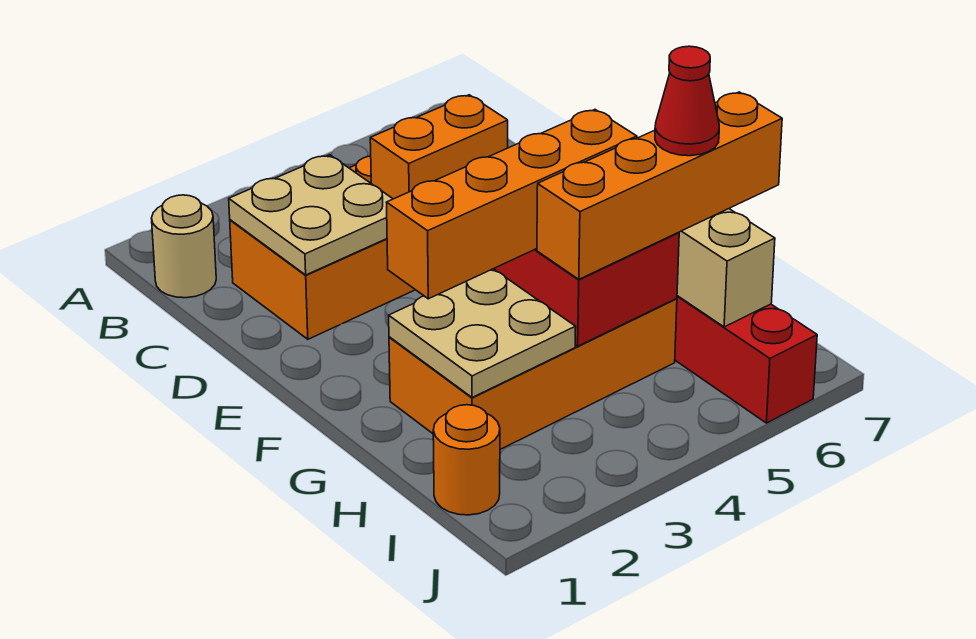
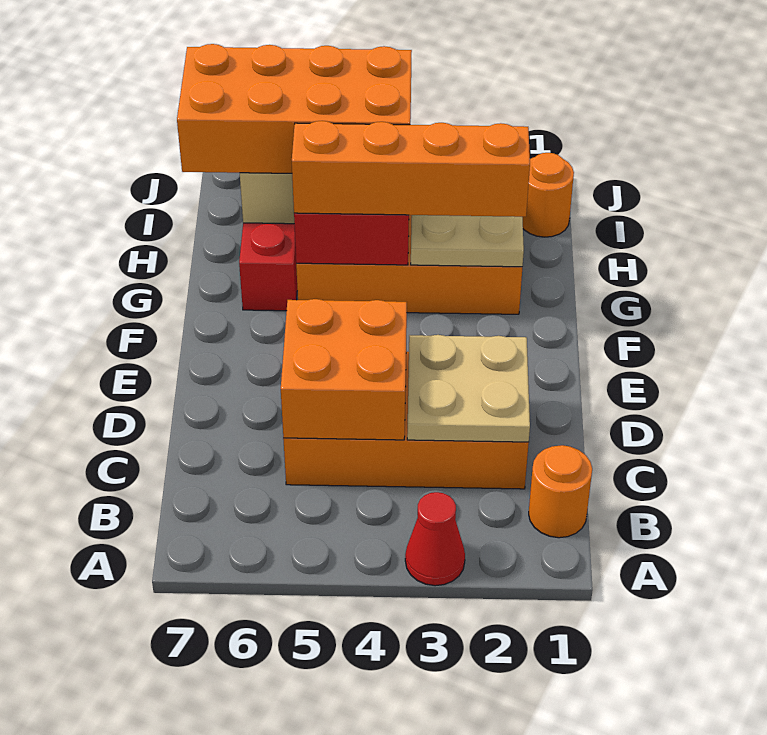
tan round brick B1 level 1 -> orange round brick B1 level 1
orange brick D4:D5 level 2 -> orange brick C4:D5 level 2
orange brick H4:H7 level 3 -> orange brick H4:I7 level 3
red cone H6 level 4 -> red cone A3 level 1

